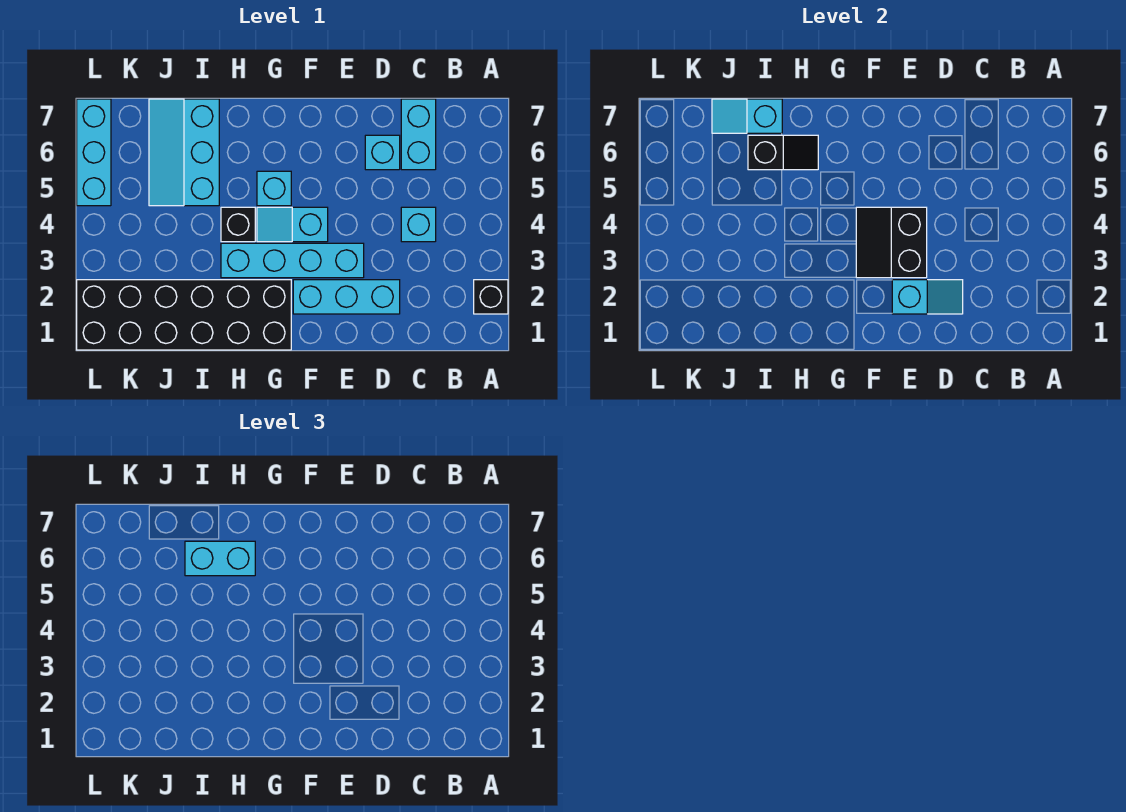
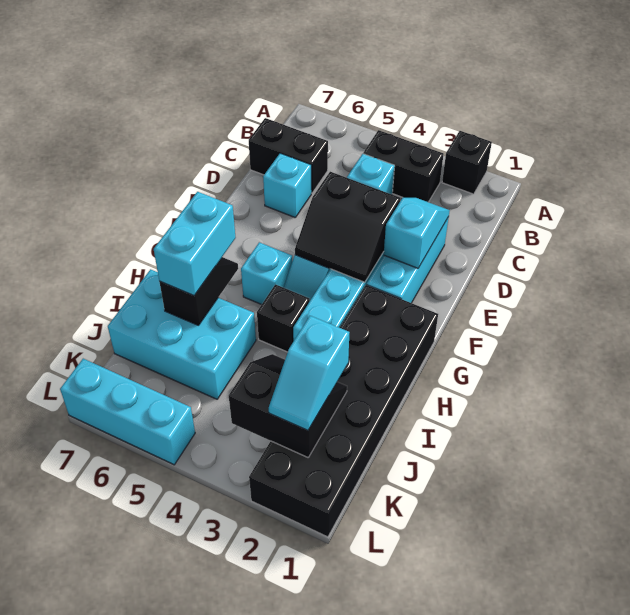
none -> black brick B3:B4 level 1
cyan brick C6:C7 level 1 -> black brick C6:C7 level 1
cyan slope I5:J7 level 1 top I -> cyan brick I5:J7 level 1
cyan slope I7:J7 level 2 top I -> cyan slope J2:K2 level 3 top J
none -> black slope J2:K3 level 2 top K

